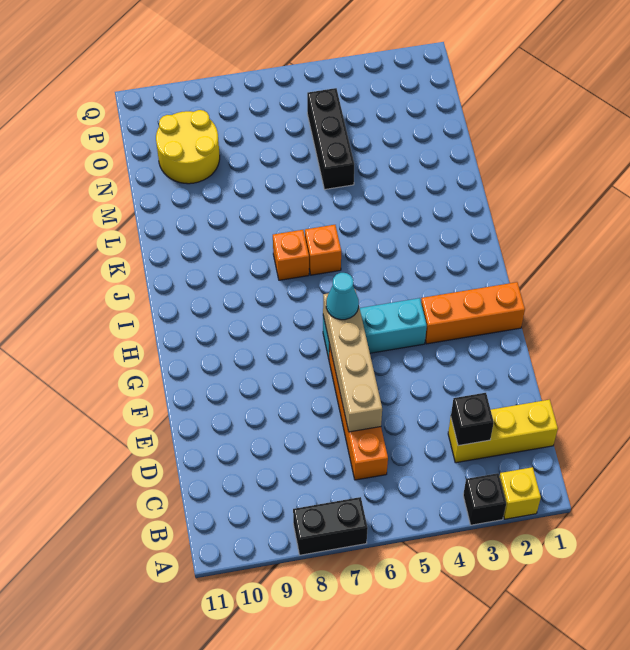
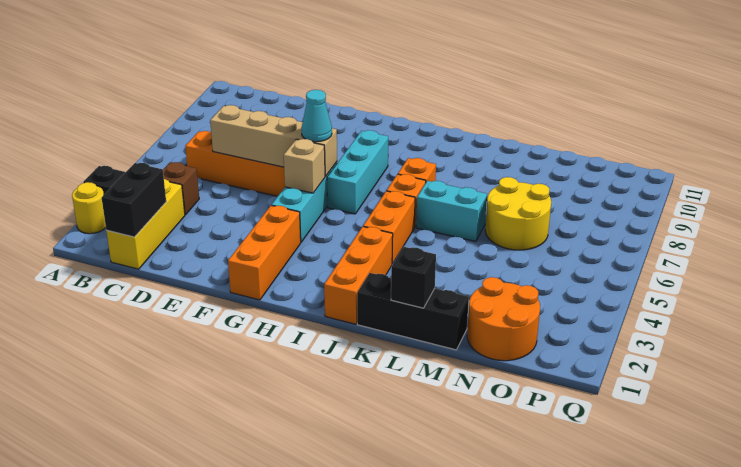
yellow brick A2 level 1 -> yellow round brick A2 level 1
black brick A7:A8 level 1 -> black brick C1:C2 level 2
black brick C3 level 2 -> black brick L1 level 2
none -> brown brick C4 level 1
none -> tan brick G5 level 2
none -> cyan brick H6:H8 level 1
none -> orange brick J1:J3 level 1
none -> orange brick J4:J5 level 1
none -> cyan brick K6:L6 level 1
black brick M5:O5 level 1 -> black brick K1:M1 level 1
none -> orange round brick N1:O2 level 1
yellow round brick N9:O10 level 1 -> yellow round brick M6:N7 level 1

